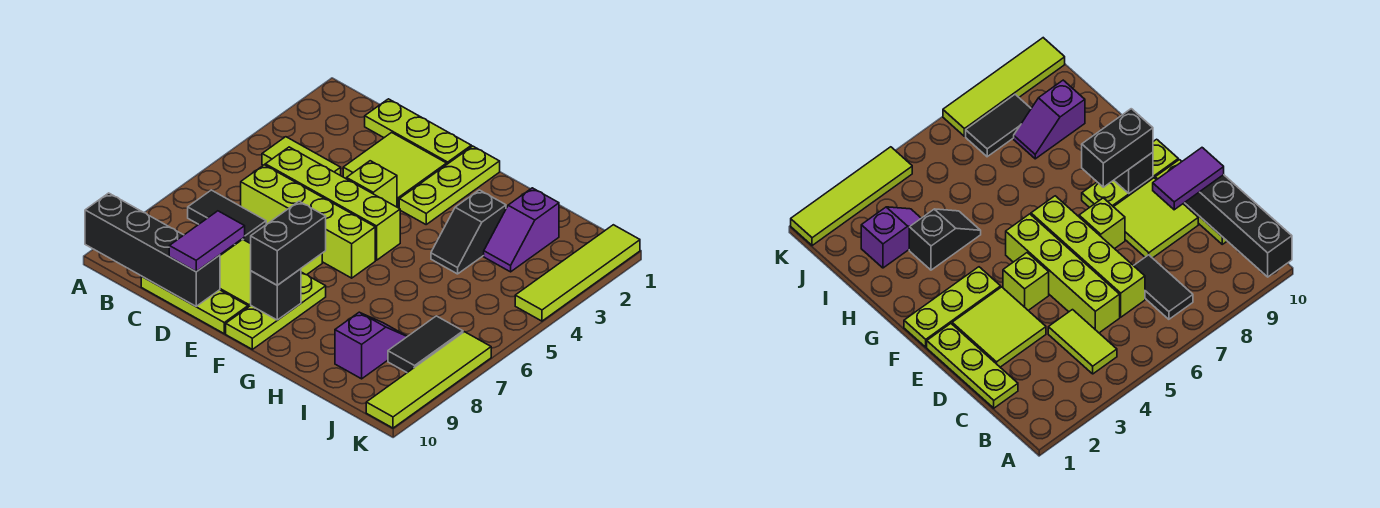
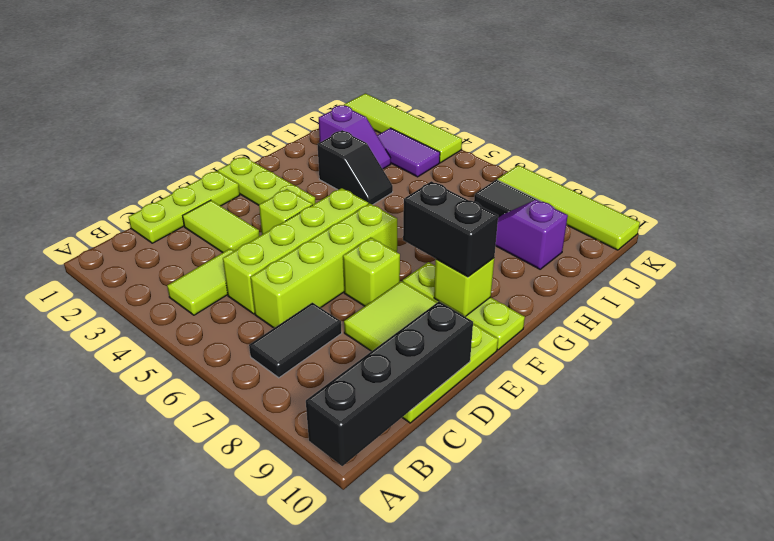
lime tile D2:E3 level 1 -> lime tile D2:D3 level 1
purple tile D9:D10 level 3 -> purple tile J3:J4 level 1
black brick F9 level 2 -> lime brick F9 level 2

